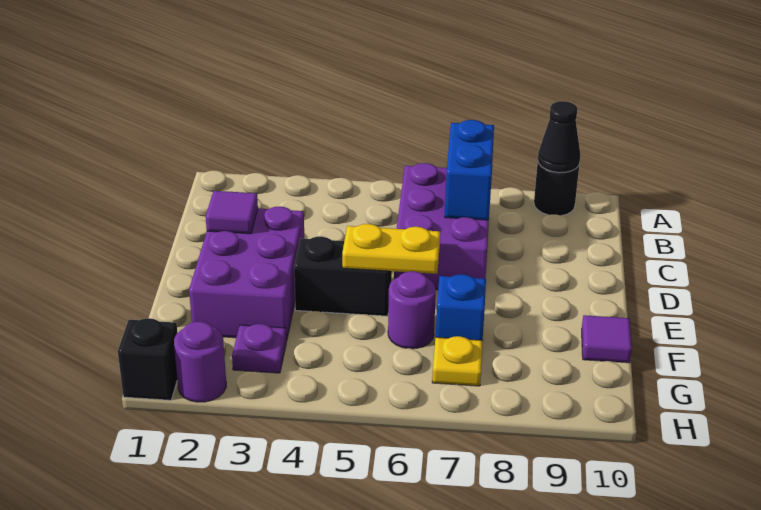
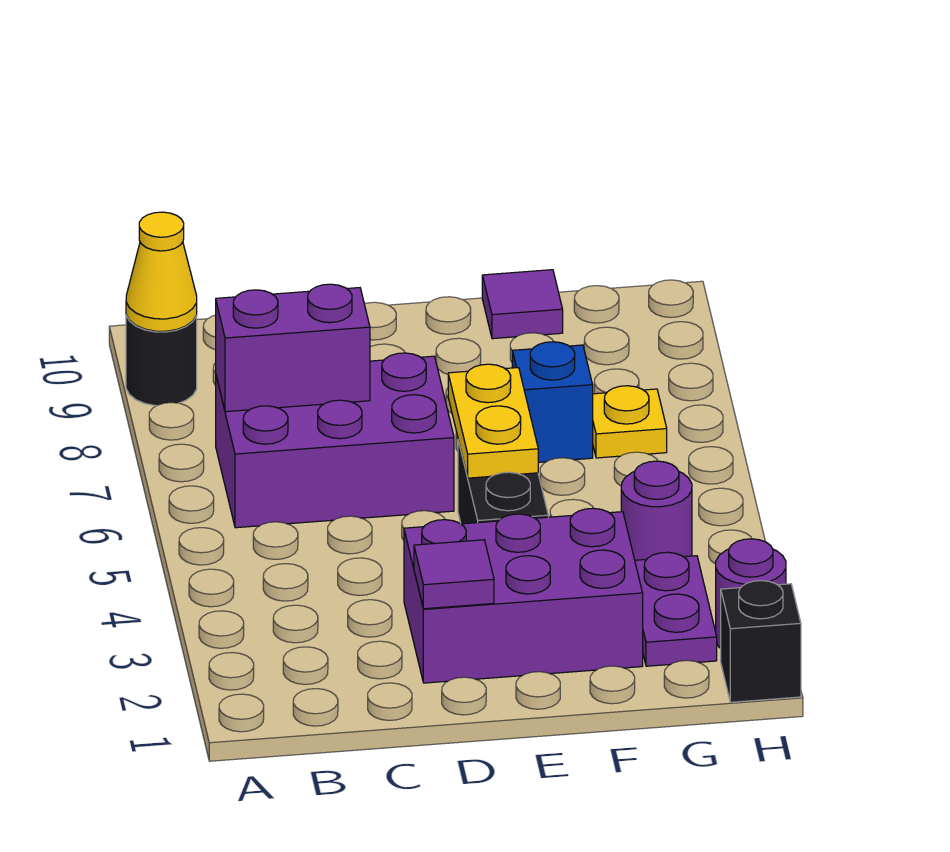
black cone A9 level 2 -> yellow cone A9 level 2
blue brick B7:C7 level 2 -> purple brick B7:C7 level 2
purple round brick F6 level 1 -> purple round brick G4 level 1
purple plate G3 level 1 -> purple plate G2:G3 level 1

